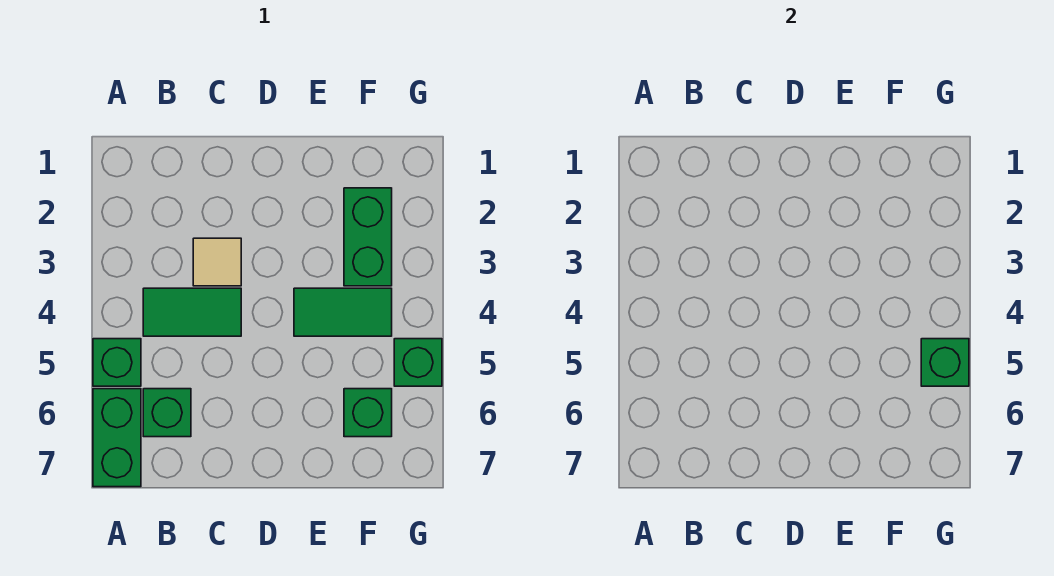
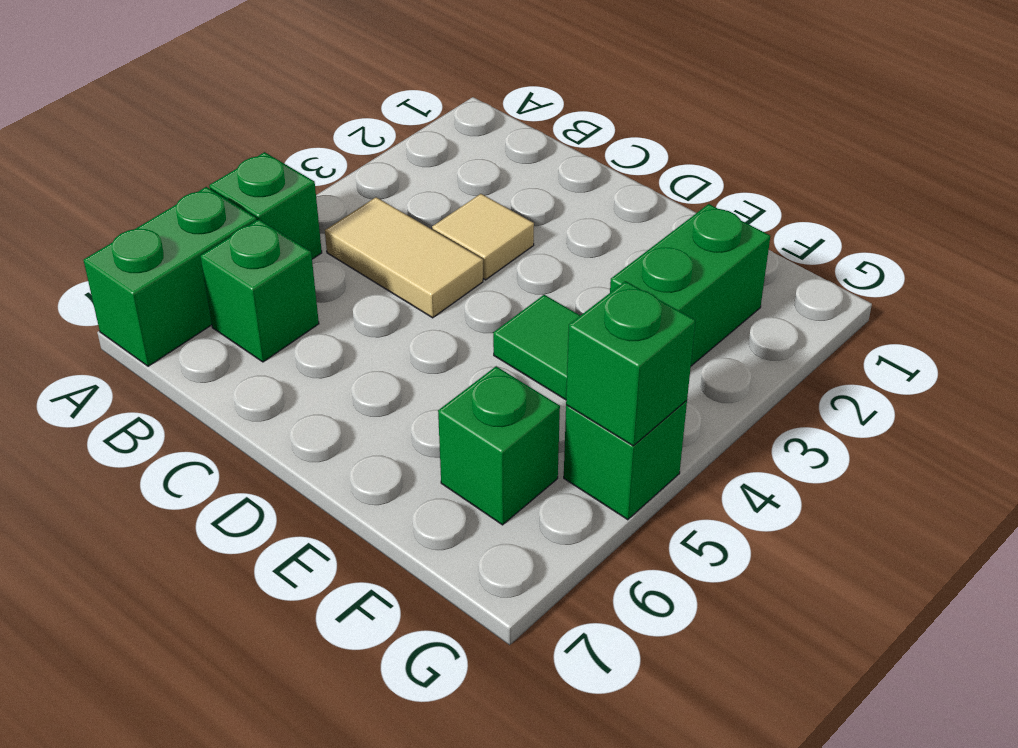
green tile B4:C4 level 1 -> tan tile B4:C4 level 1

